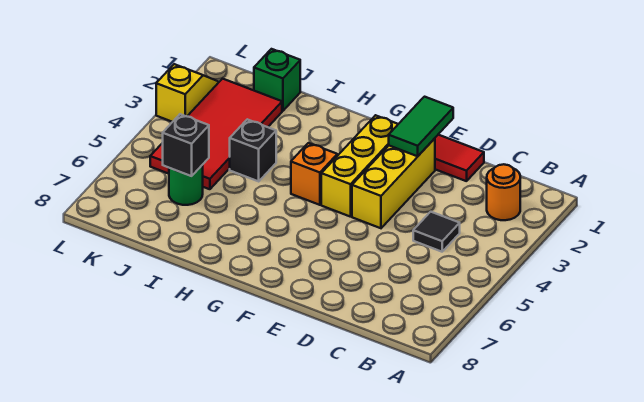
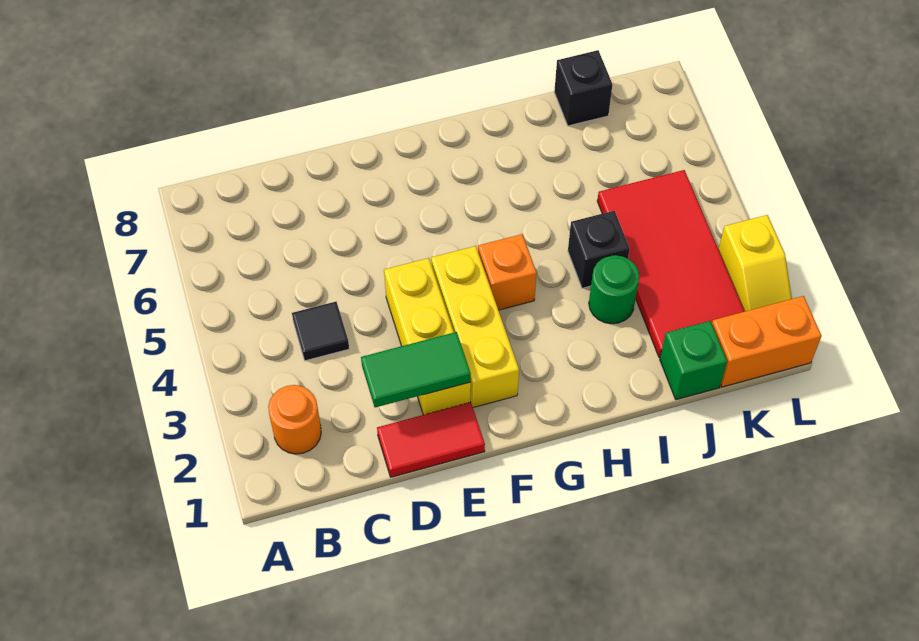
green tile E1:E2 level 2 -> green tile D2:E2 level 2
green round brick J6 level 1 -> green round brick I3 level 1
black brick J6 level 2 -> black brick J8 level 1
none -> orange brick K1:L1 level 1

